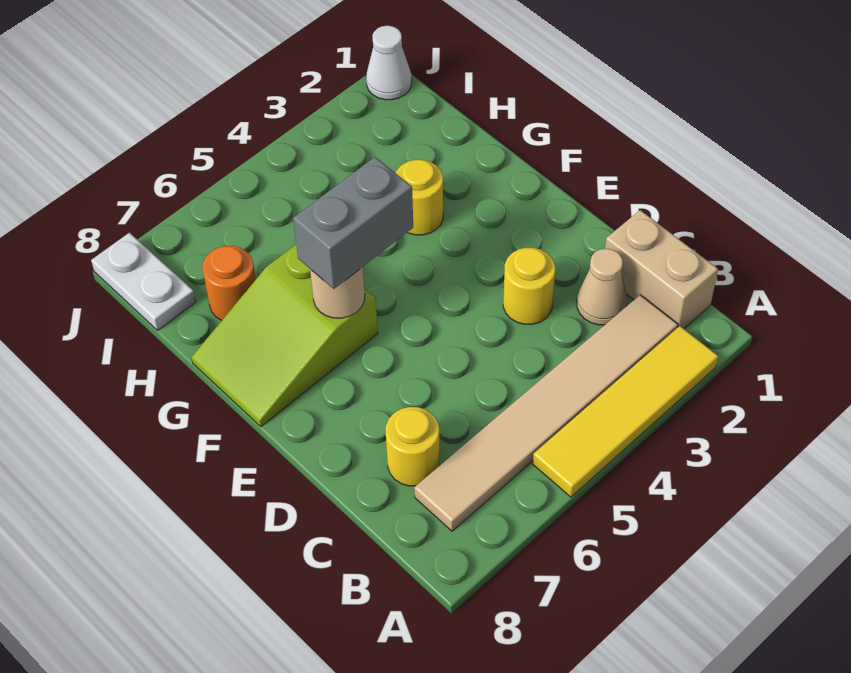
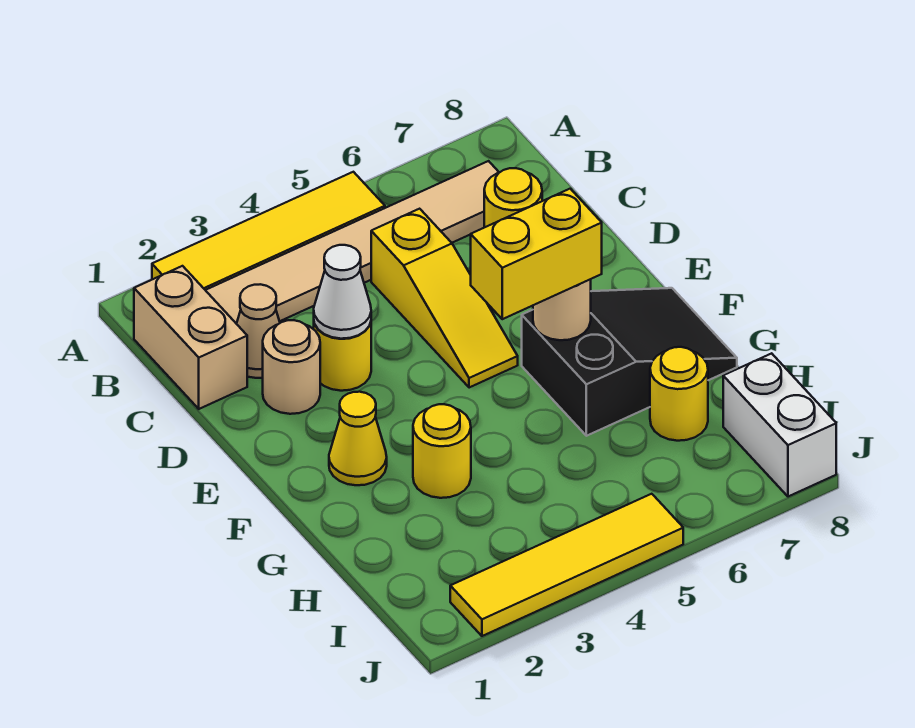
none -> yellow slope C5:E5 level 1 top C
none -> tan round brick D2 level 1
none -> yellow cone F2 level 1
grey brick F5:F6 level 3 -> yellow brick F5:F6 level 3
lime slope F6:G8 level 1 top 6 -> black slope F6:G8 level 1 top 6
orange round brick H7 level 1 -> yellow round brick H7 level 1
white plate I8:J8 level 1 -> white brick I8:J8 level 1
white cone J1 level 1 -> white cone D3 level 2
none -> yellow tile J2:J5 level 1

